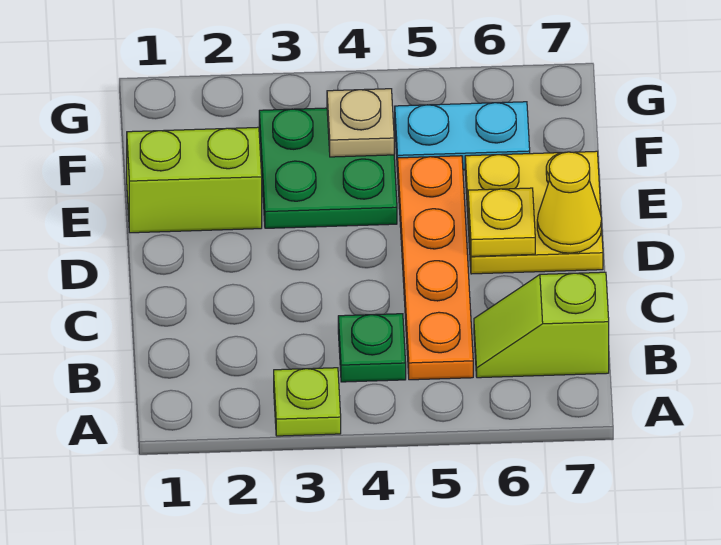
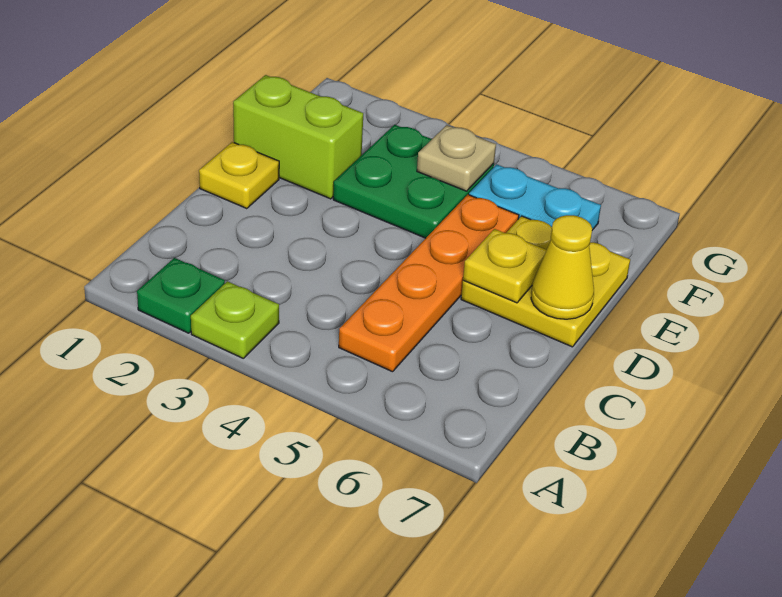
green plate B4 level 1 -> green plate A2 level 1
lime slope B6:B7 level 1 top 7 -> none
none -> yellow plate D1 level 1

